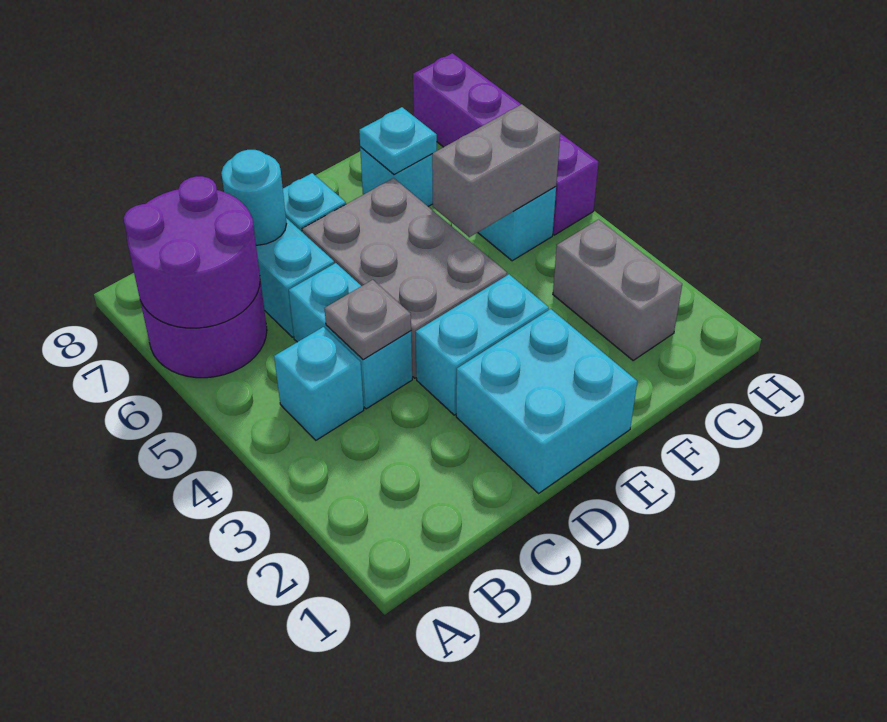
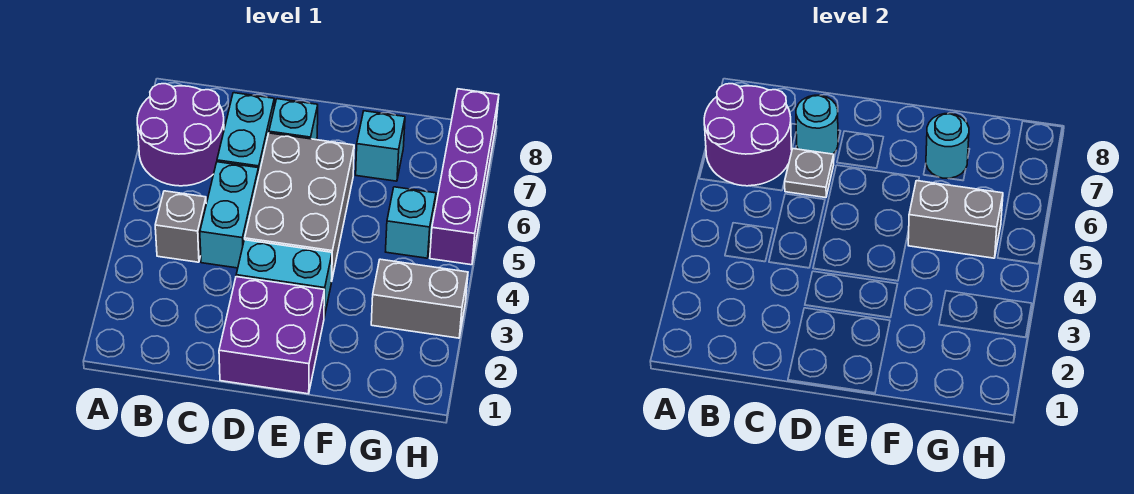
cyan brick B4 level 1 -> grey brick B4 level 1
grey plate C4 level 2 -> grey plate C6 level 2
cyan brick D1:E2 level 1 -> purple brick D1:E2 level 1
cyan plate F7 level 2 -> cyan round brick F7 level 2
grey brick G2:G3 level 1 -> grey brick G3:H3 level 1

